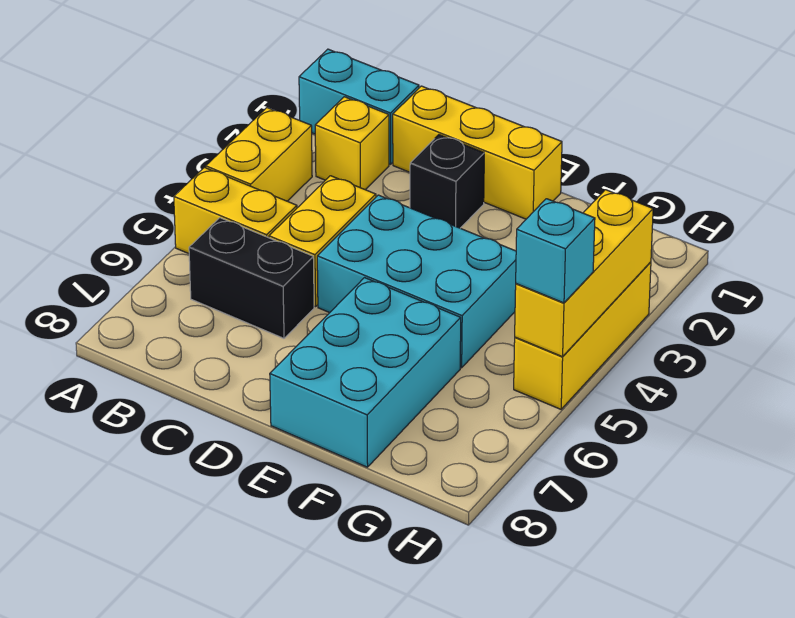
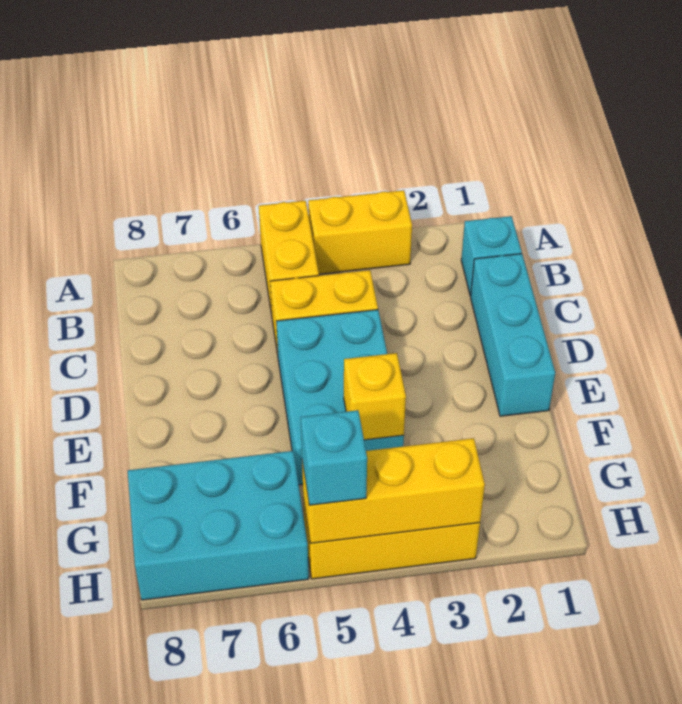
cyan brick A1:B1 level 1 -> cyan brick B1 level 1
yellow brick B2 level 1 -> yellow brick F4 level 2
black brick B6:C6 level 1 -> none
yellow brick C1:E1 level 1 -> cyan brick C1:E1 level 1
black brick D2 level 1 -> none
cyan brick E6:F8 level 1 -> cyan brick G6:H8 level 1

